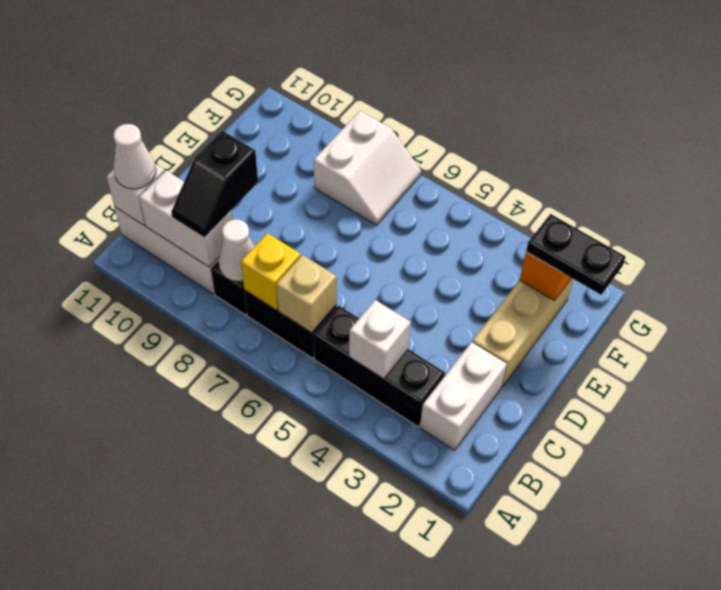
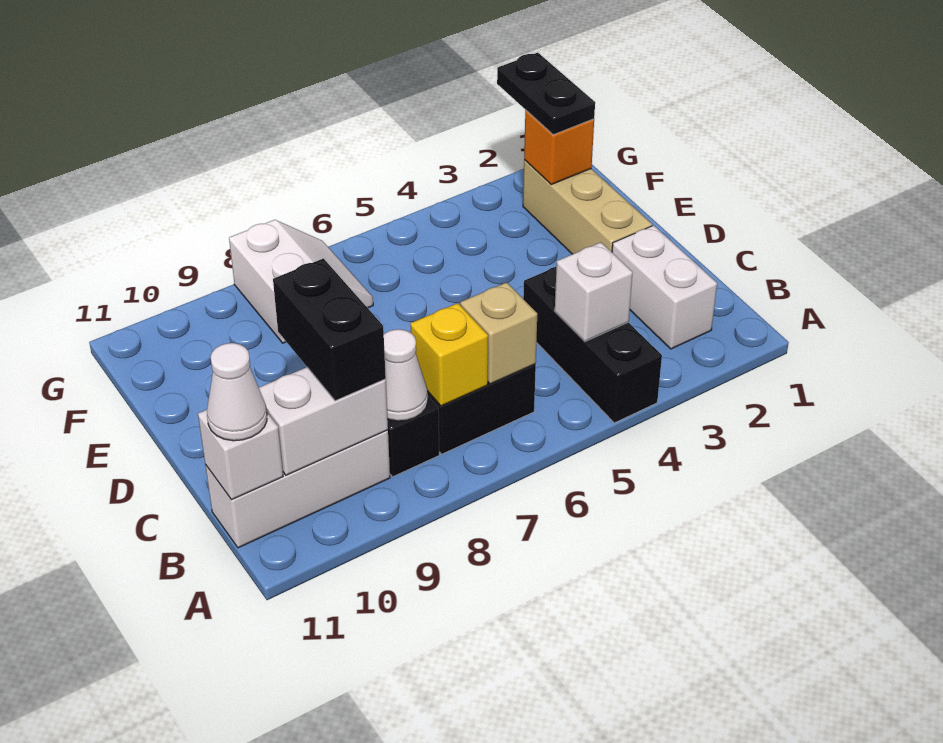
black brick B3:B5 level 1 -> black brick A4:C4 level 1
black slope B9:C9 level 3 top C -> black brick B9:C9 level 3
black plate F1:F2 level 3 -> black plate F2:G2 level 3

